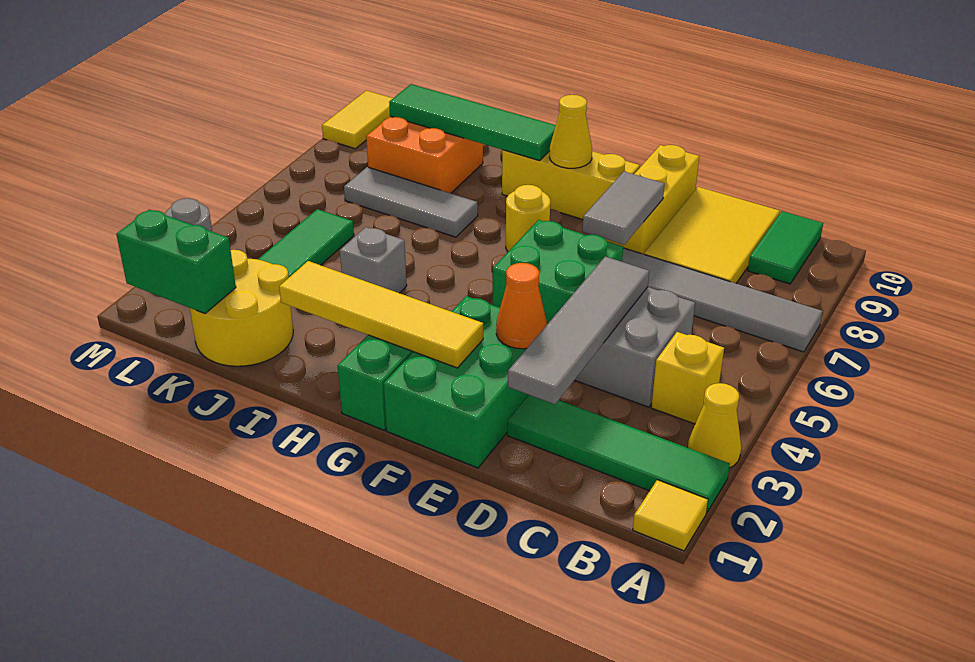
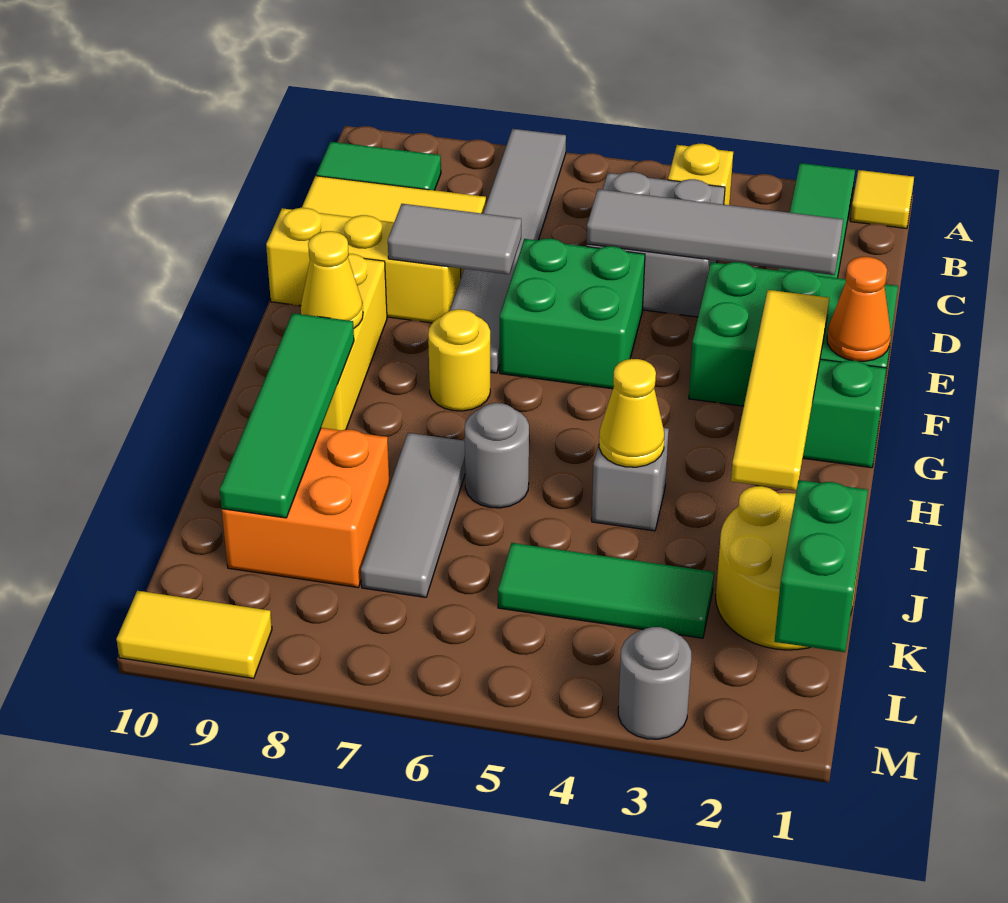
yellow cone A3 level 1 -> yellow cone I4 level 2
orange cone E3 level 2 -> orange cone F1 level 2
none -> grey round brick I6 level 1

